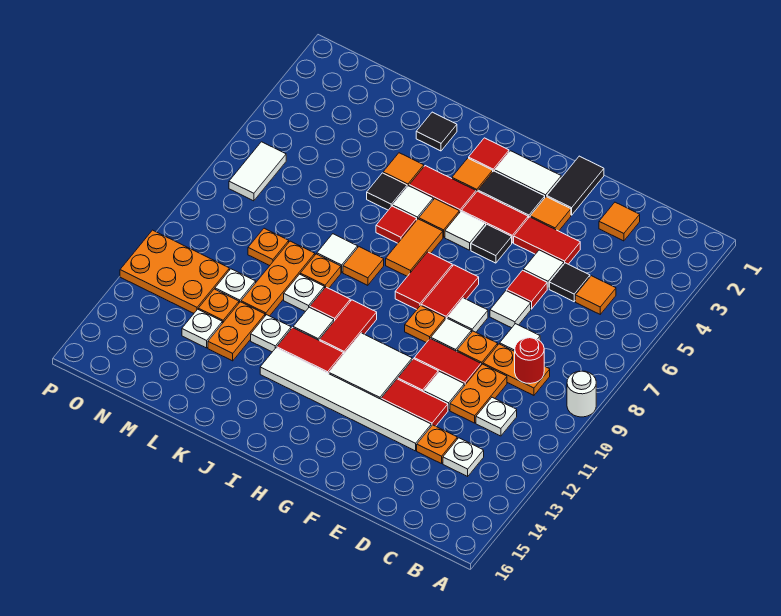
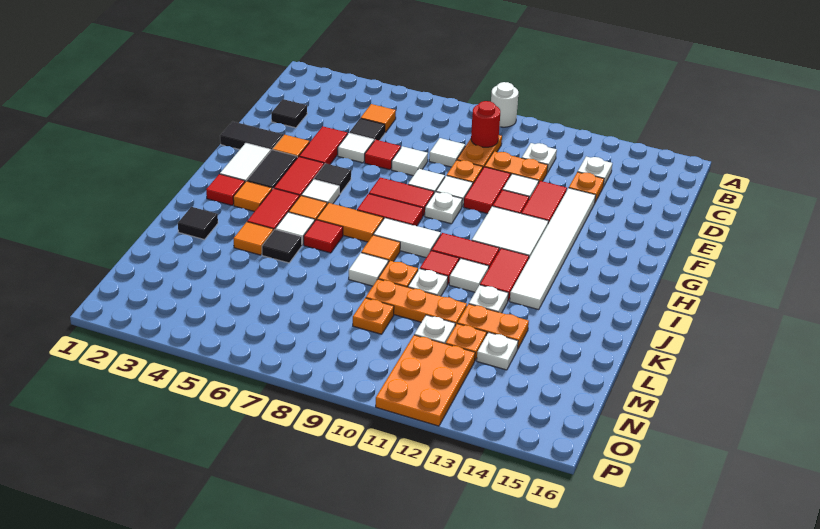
orange tile D2 level 1 -> black tile D2 level 1
orange plate G9 level 1 -> white plate G9 level 1
white tile O6:O7 level 1 -> white tile I8:I9 level 1

